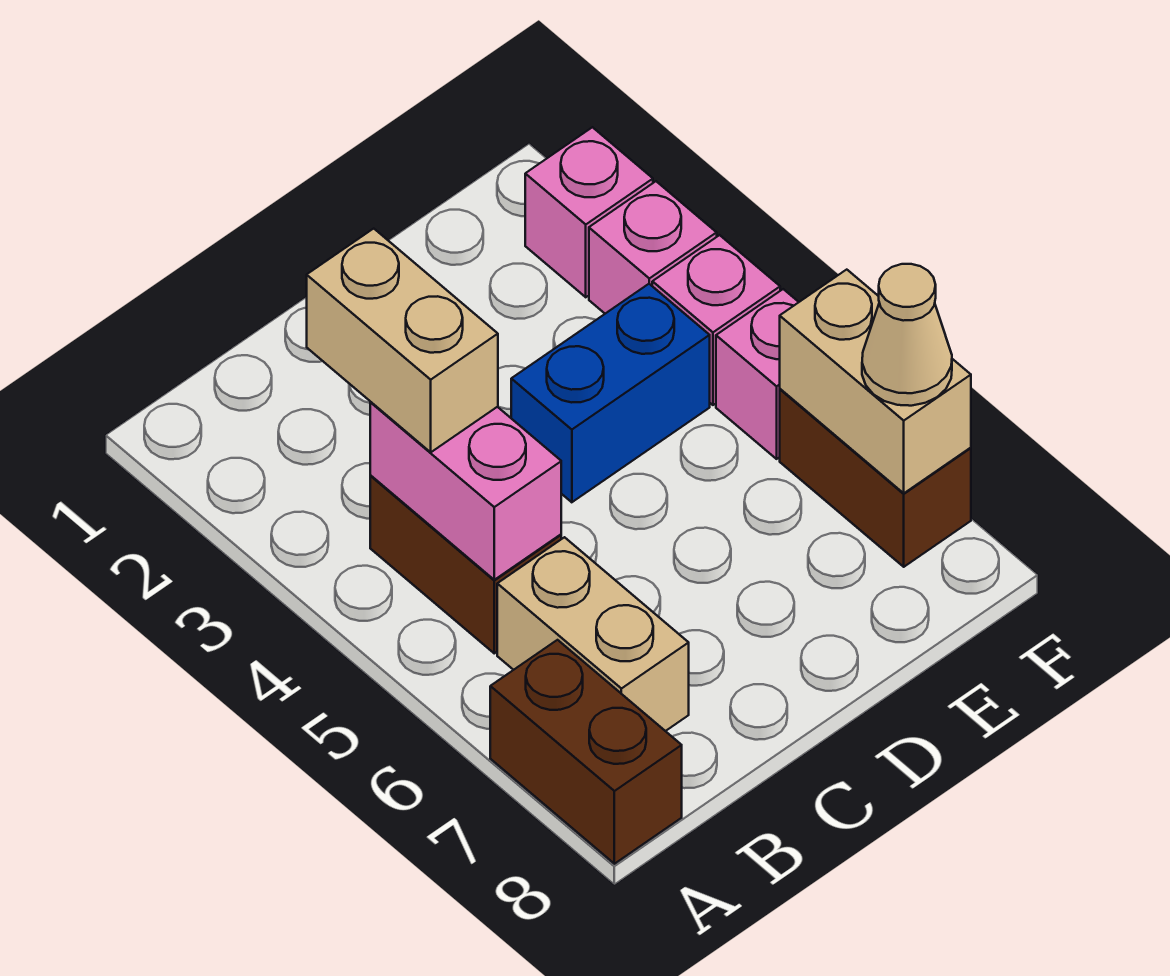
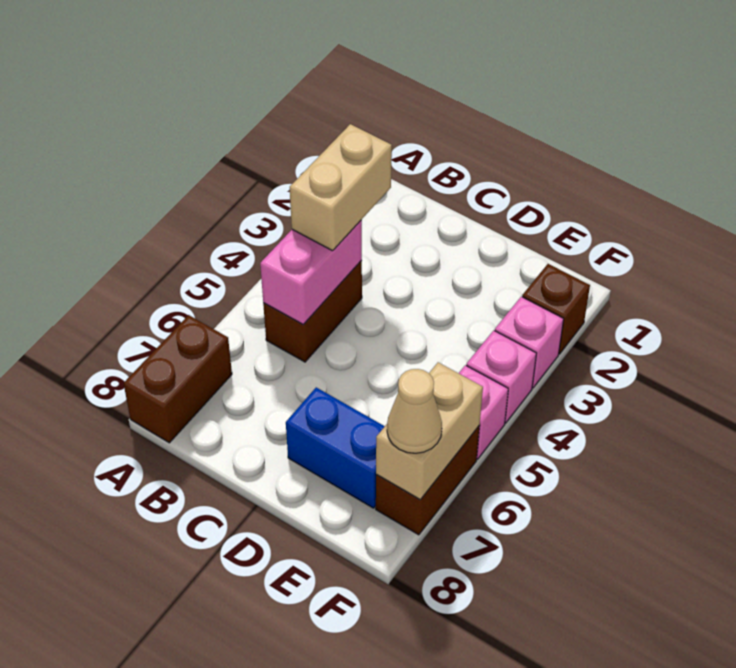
tan brick B6:B7 level 1 -> none
blue brick D4:E4 level 1 -> blue brick D7:E7 level 1
pink brick F2 level 1 -> brown brick F2 level 1

